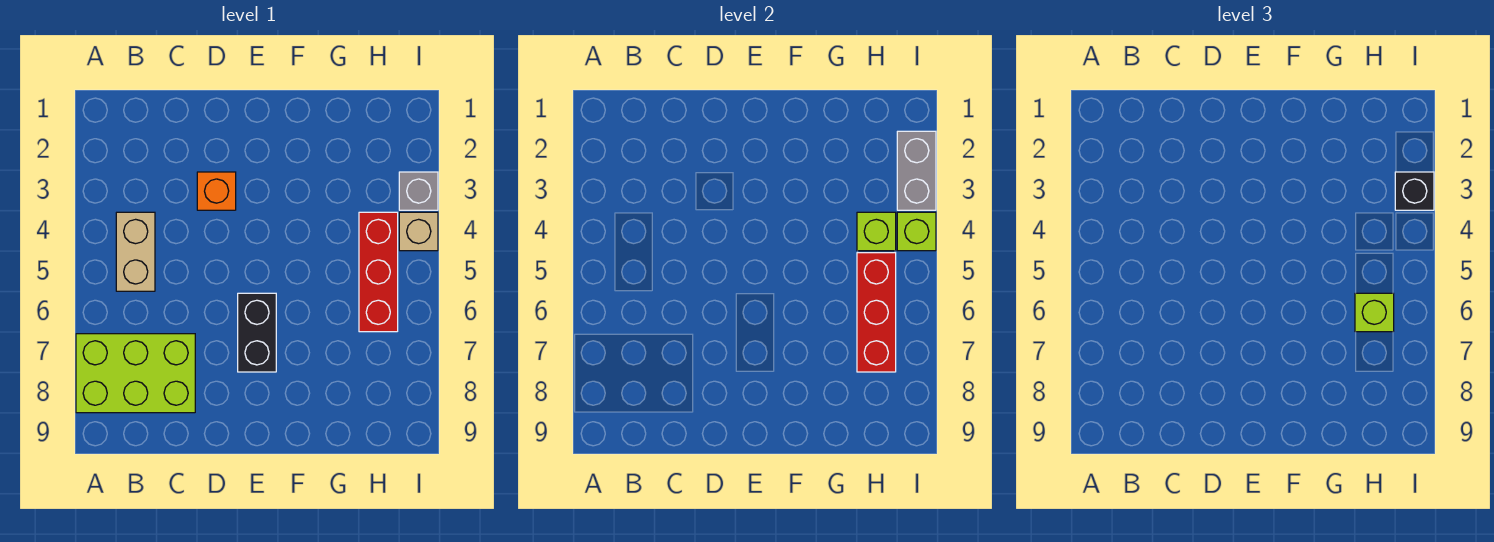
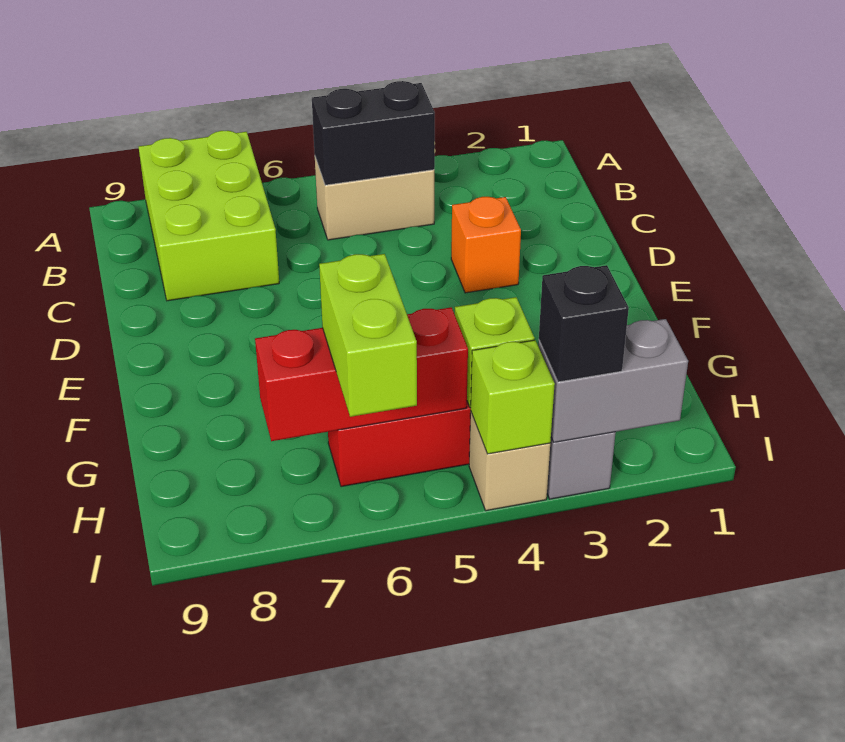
black brick E6:E7 level 1 -> black brick B4:B5 level 2
lime brick H6 level 3 -> lime brick H6:I6 level 3

